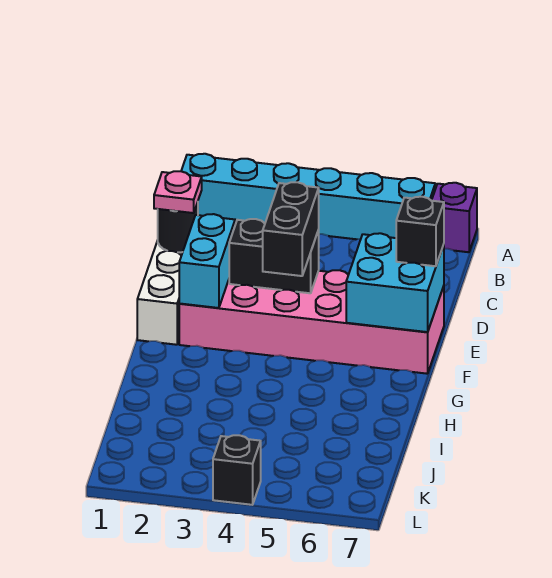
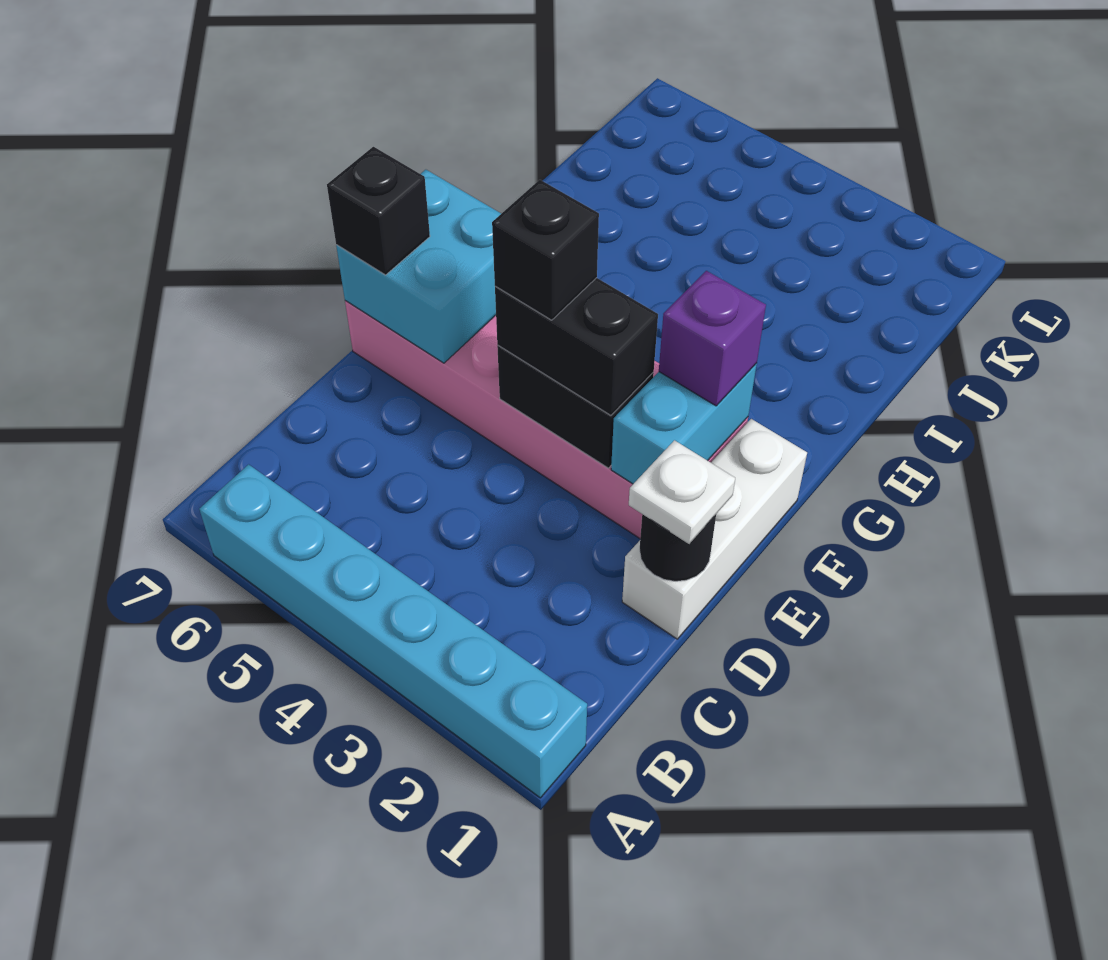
purple brick A7 level 1 -> purple brick F2 level 3
pink plate D1 level 3 -> white plate D1 level 3
black brick E4:F4 level 3 -> black brick E3:E4 level 3
black brick L4 level 1 -> black brick E4 level 4

